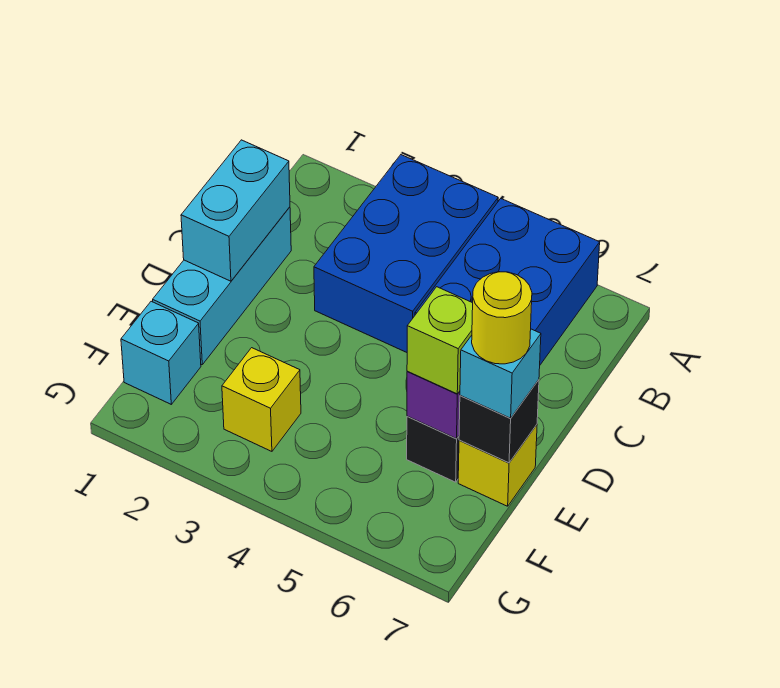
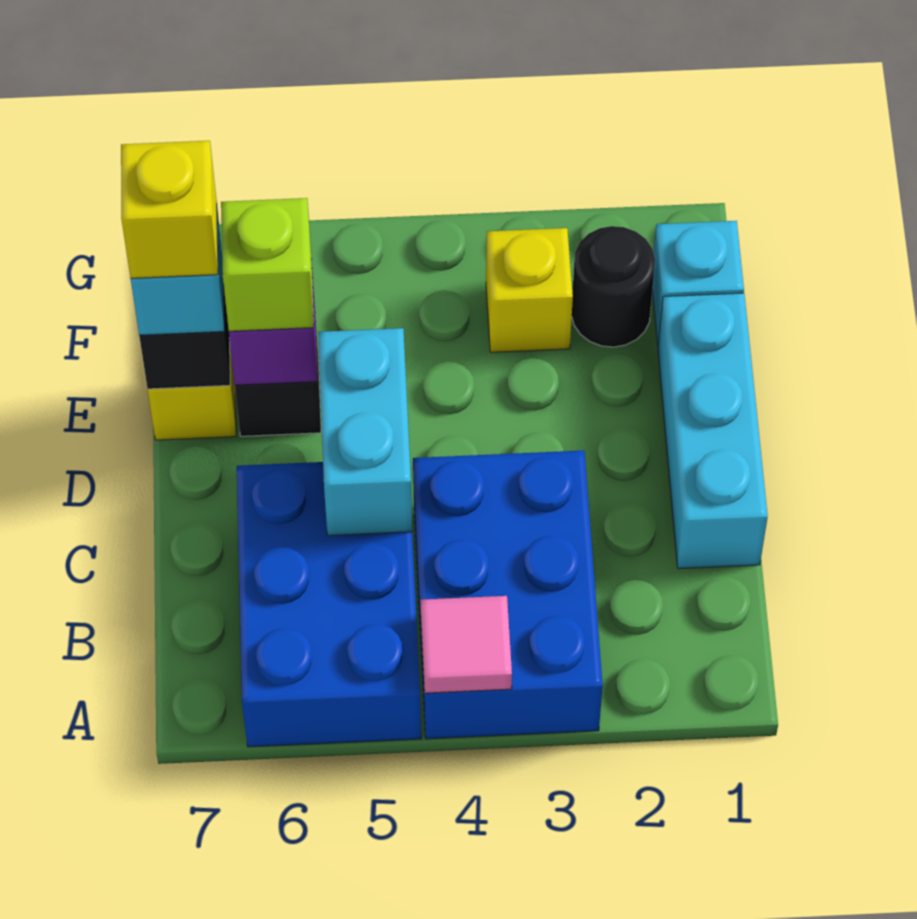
none -> pink tile A4 level 2
cyan brick C1:D1 level 2 -> cyan brick C5:D5 level 2
yellow round brick E7 level 4 -> yellow brick E7 level 4
none -> black round brick F2 level 1

